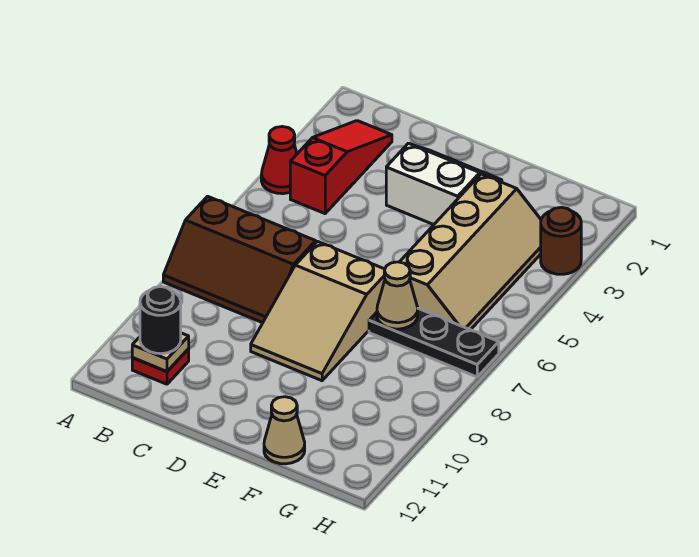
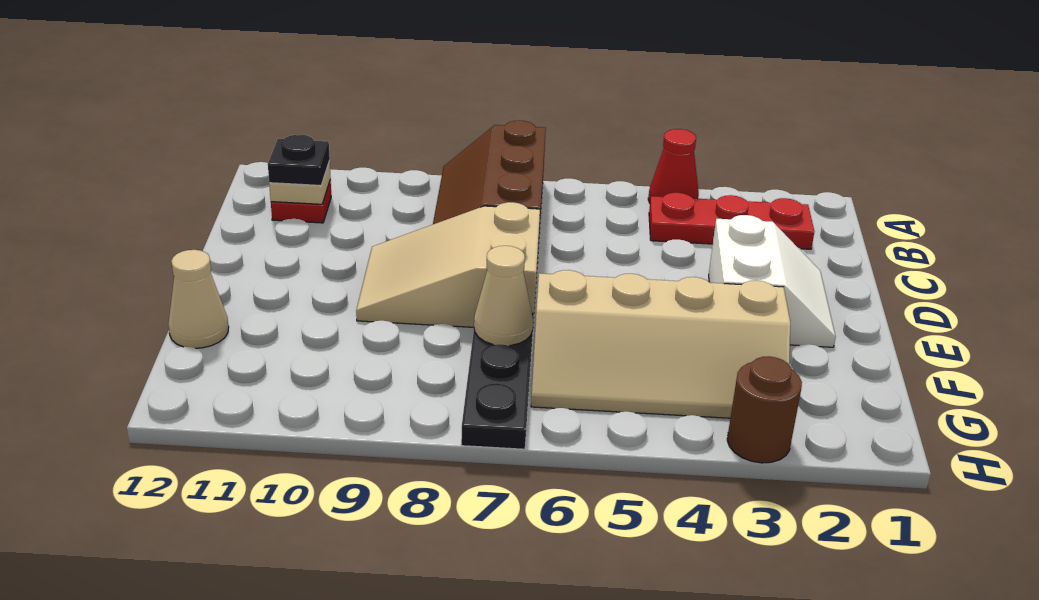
red slope B2:B4 level 1 top 4 -> red plate B2:B4 level 1
black round brick B11 level 3 -> black plate B11 level 3

